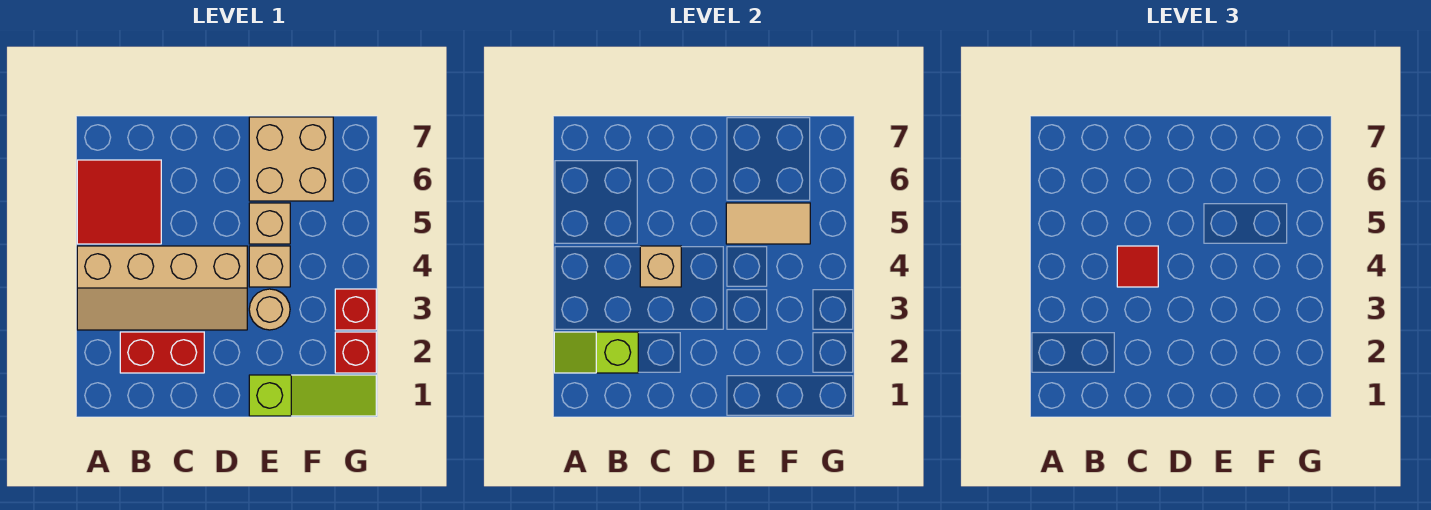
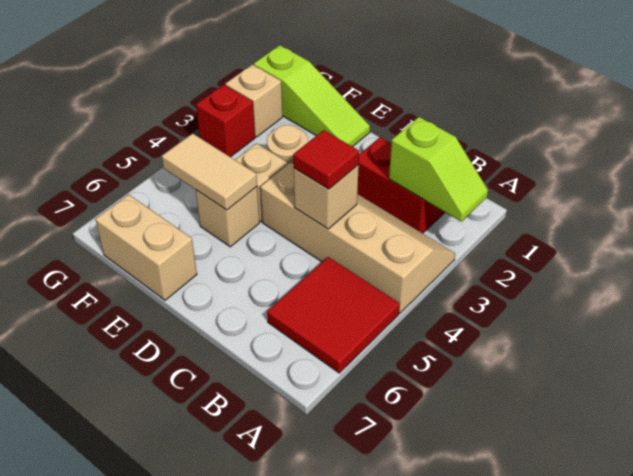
lime slope E1:G1 level 1 top E -> lime slope E1:G1 level 1 top G
tan brick E6:F7 level 1 -> tan brick E7:F7 level 1
red brick G2 level 1 -> tan brick G2 level 1

